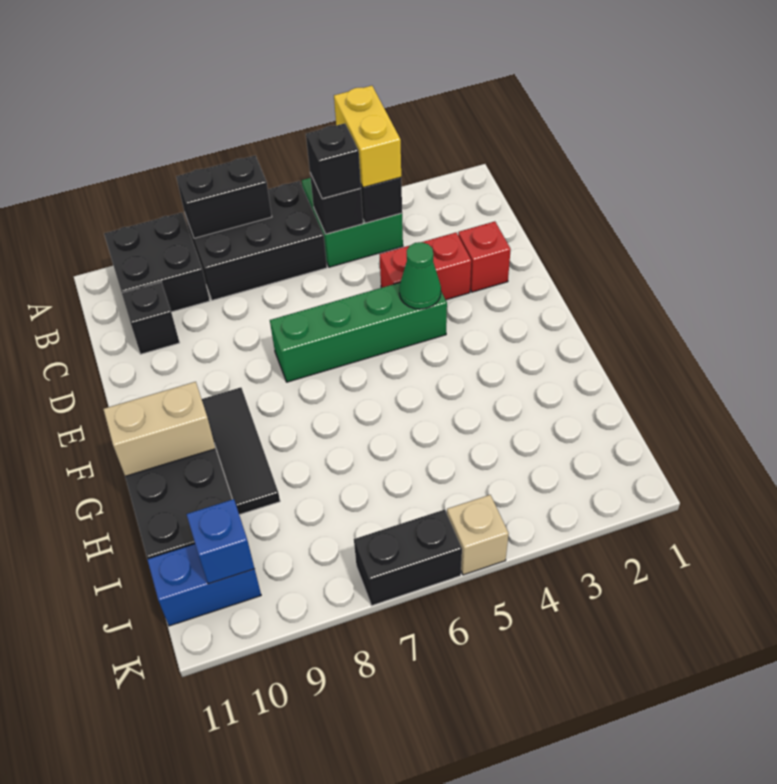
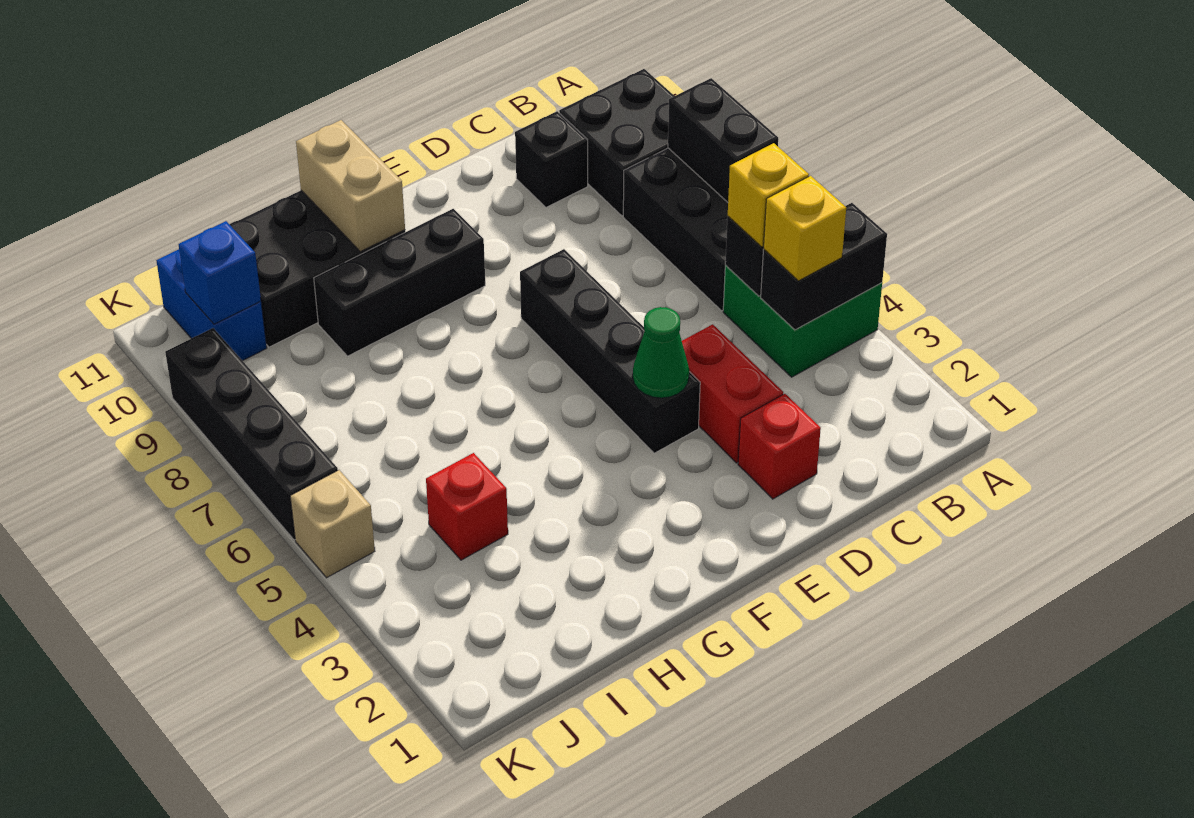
yellow brick A4:B4 level 3 -> yellow brick B4 level 3
black brick B5 level 3 -> yellow brick B5 level 3
green brick E4:E7 level 1 -> black brick E4:E7 level 1
black tile F9:H9 level 1 -> black brick F9:H9 level 1
none -> red brick I4 level 1
black brick K6:K7 level 1 -> black brick K6:K9 level 1

